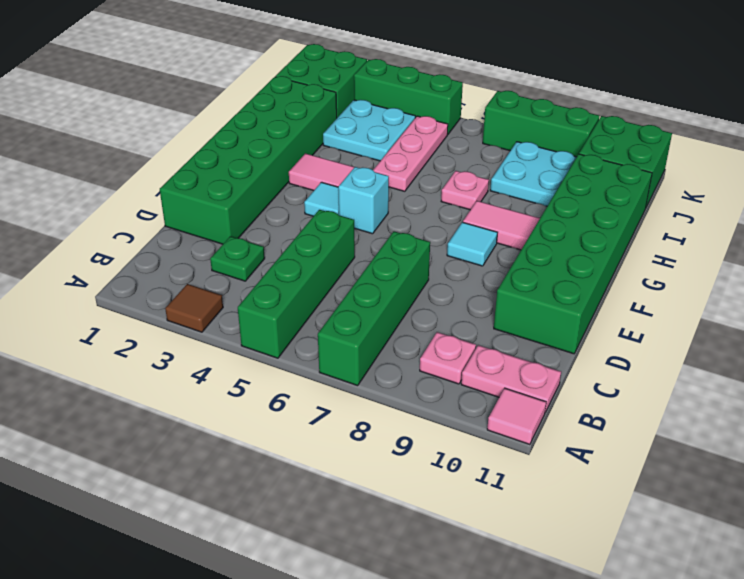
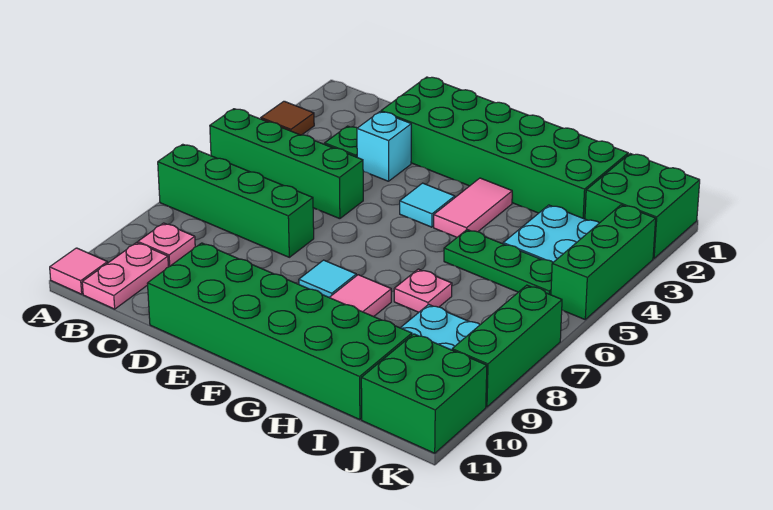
cyan brick F5 level 1 -> cyan brick D3 level 1
pink plate H5:J5 level 1 -> green plate H5:J5 level 1

